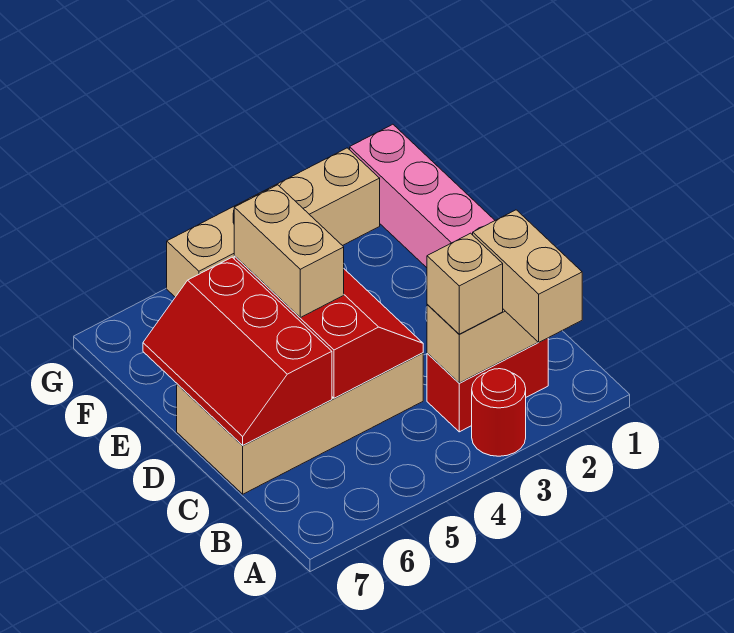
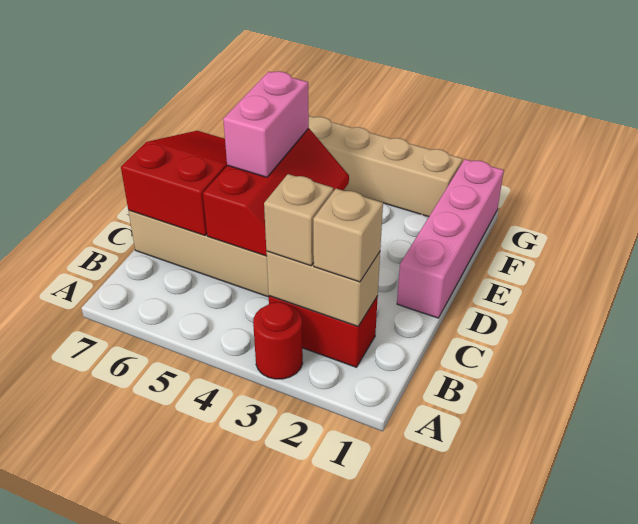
tan brick A2:B2 level 3 -> tan brick B2 level 3
red slope C6:E7 level 2 top 6 -> red slope C6:E7 level 2 top C
tan brick D5:E5 level 3 -> pink brick D5:E5 level 3

